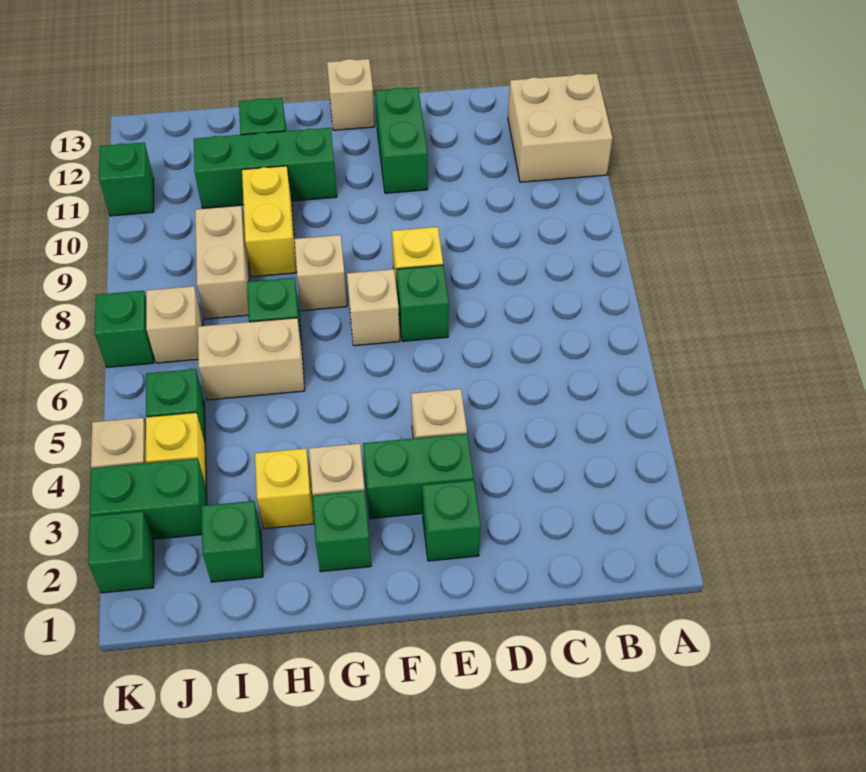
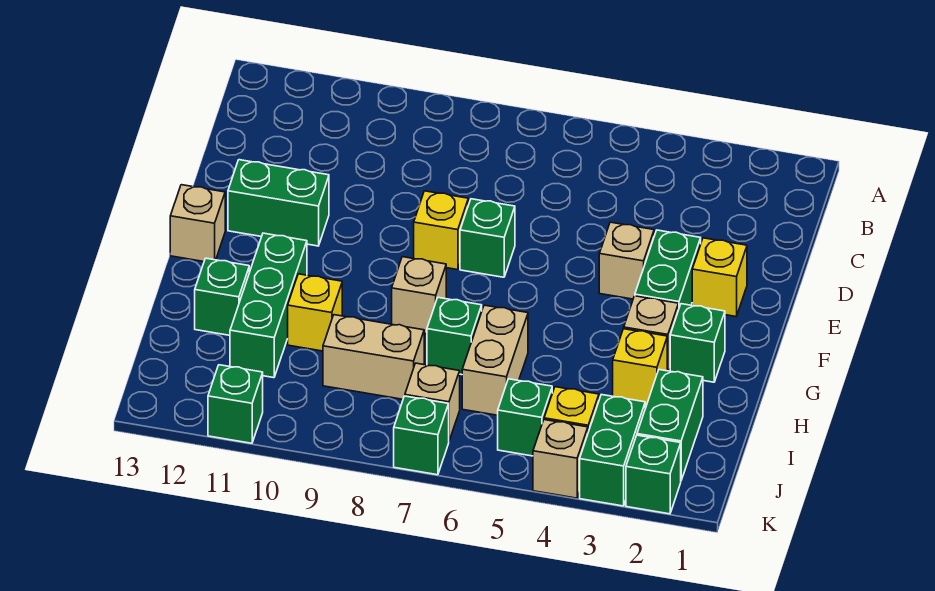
tan brick A11:B12 level 1 -> none
green brick E2 level 1 -> yellow brick E2 level 1
tan brick F7 level 1 -> none
yellow brick H9:H10 level 1 -> yellow brick H10 level 1
green brick I2 level 1 -> green brick I2:J2 level 1

